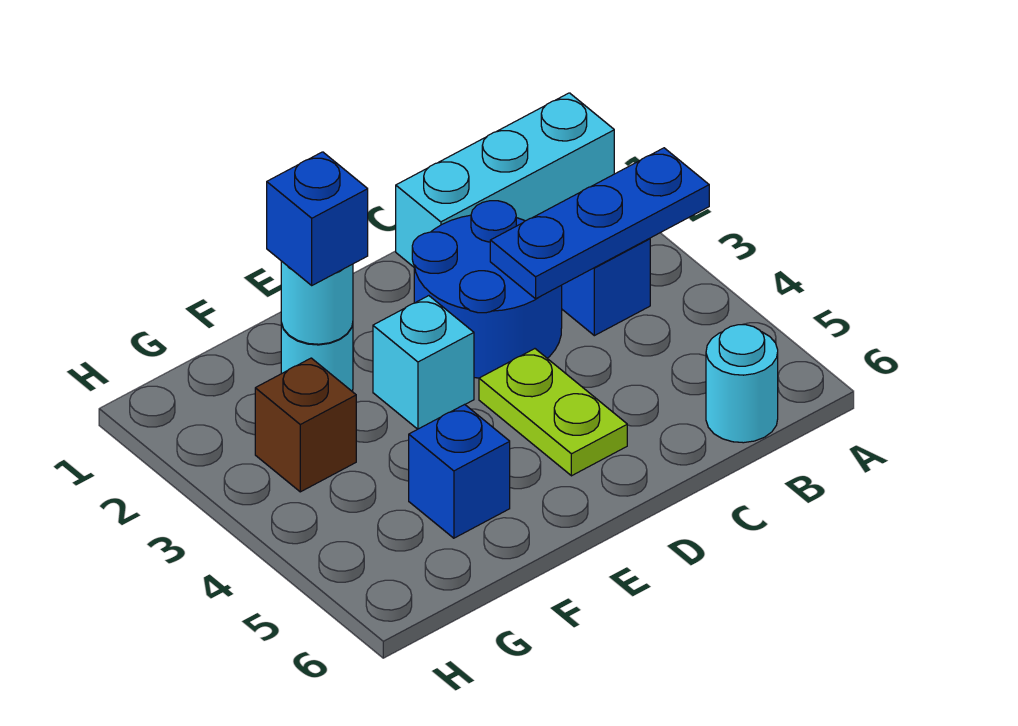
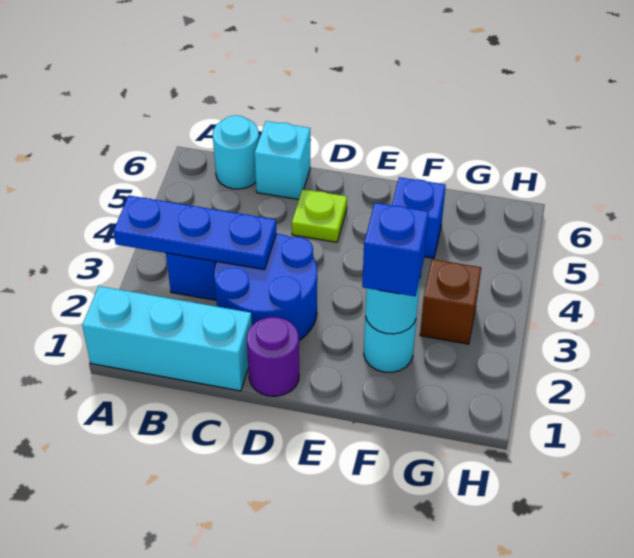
none -> purple round brick D1 level 1
lime plate D4:D5 level 1 -> lime plate D5 level 1
cyan brick E3 level 1 -> cyan brick C6 level 1

